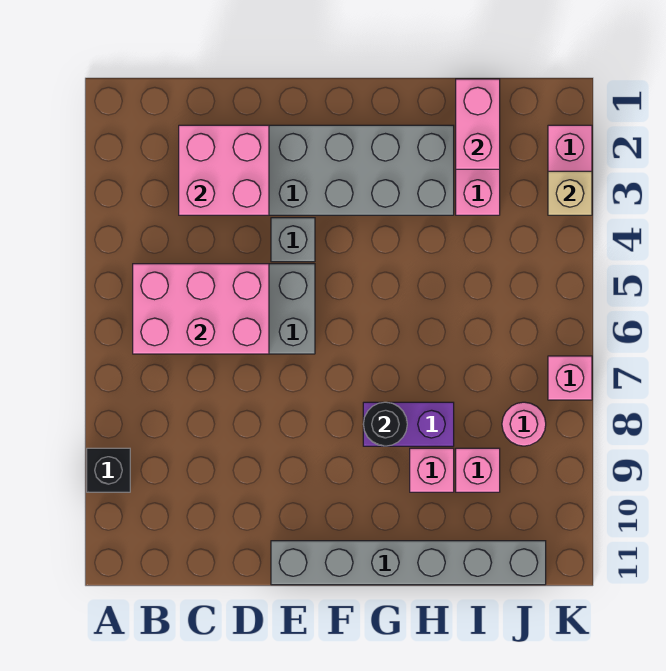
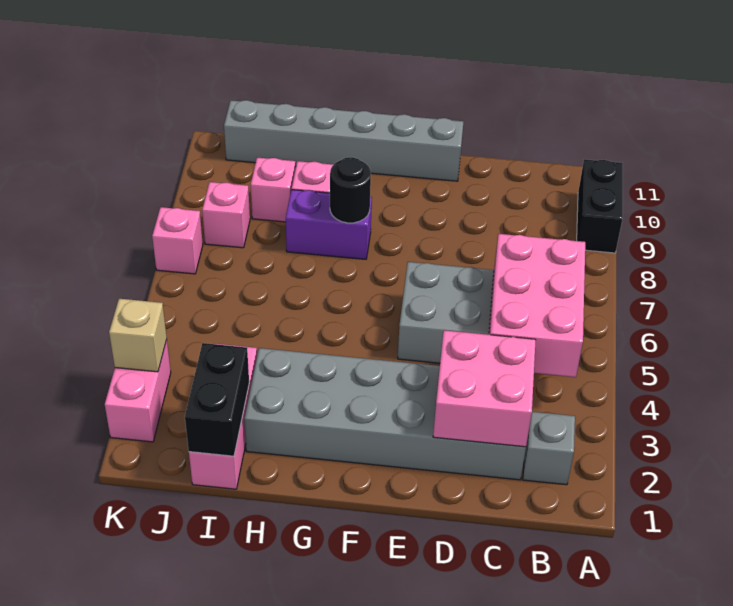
black brick A9 level 1 -> black brick A9:A10 level 1
pink brick B5:D6 level 2 -> pink brick B4:C6 level 2
grey brick E4 level 1 -> grey brick B2 level 1
pink brick I1:I2 level 2 -> black brick I1:I2 level 2
pink round brick J8 level 1 -> pink brick J8 level 1

